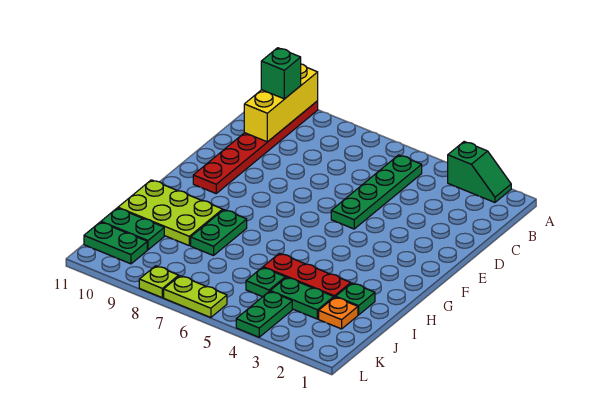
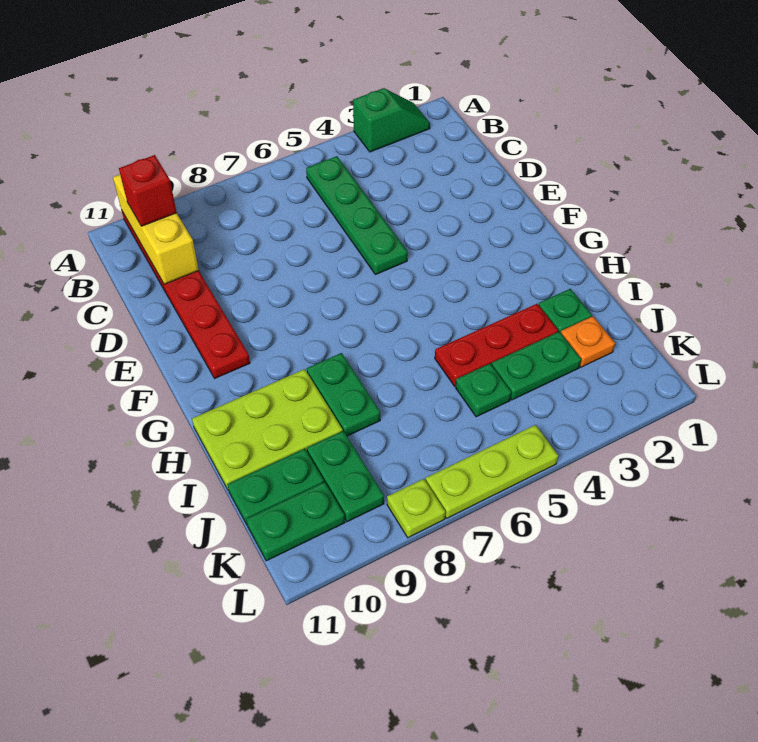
green brick B10 level 3 -> red brick B10 level 3
green plate K4:L4 level 1 -> green plate J9:K9 level 1
lime plate L6:L7 level 1 -> lime plate L5:L7 level 1

